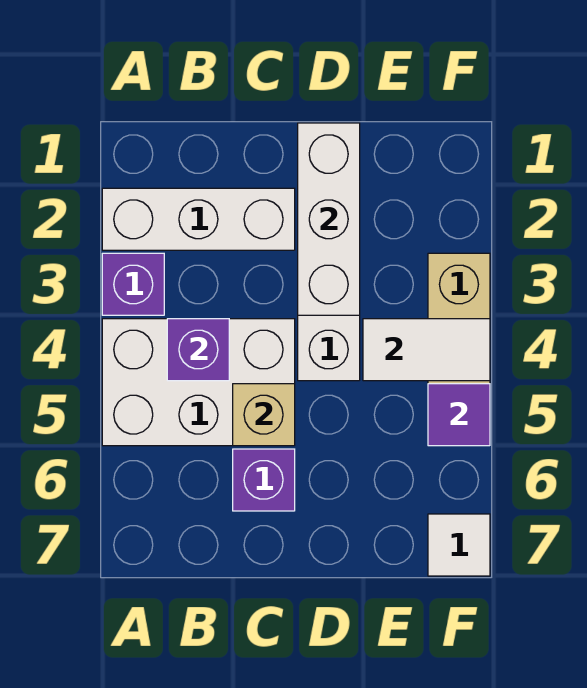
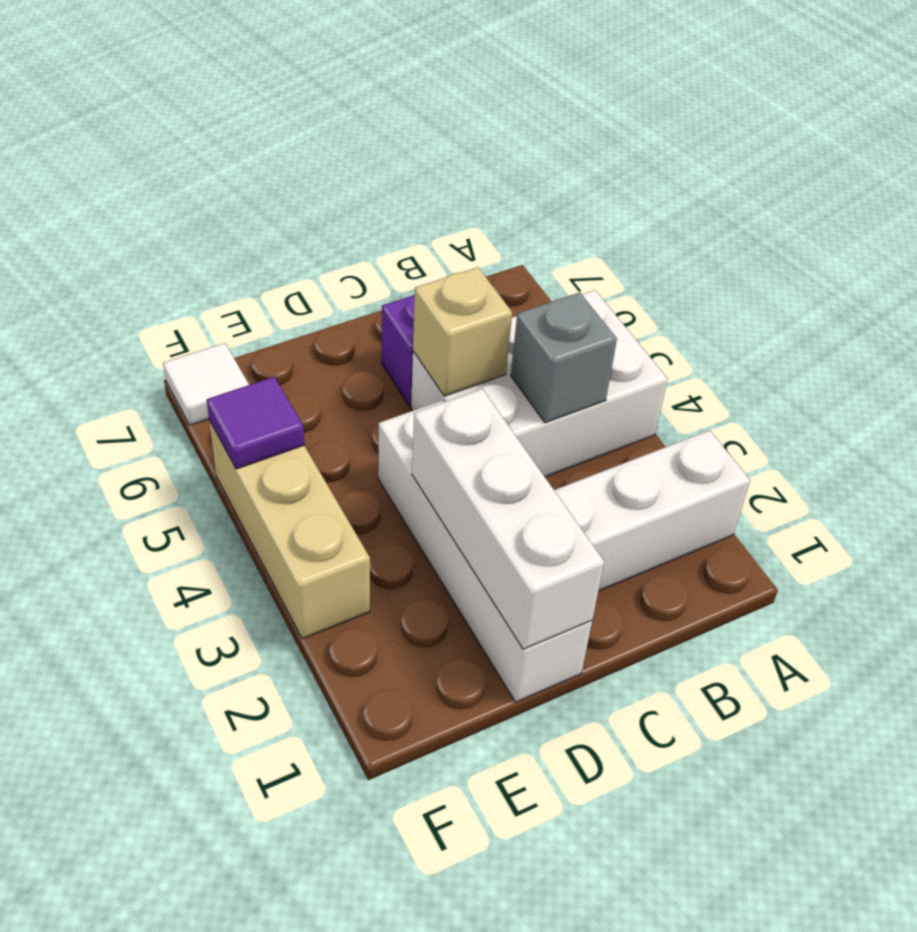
purple brick A3 level 1 -> none
purple brick B4 level 2 -> grey brick B4 level 2
white tile E4:F4 level 2 -> none

